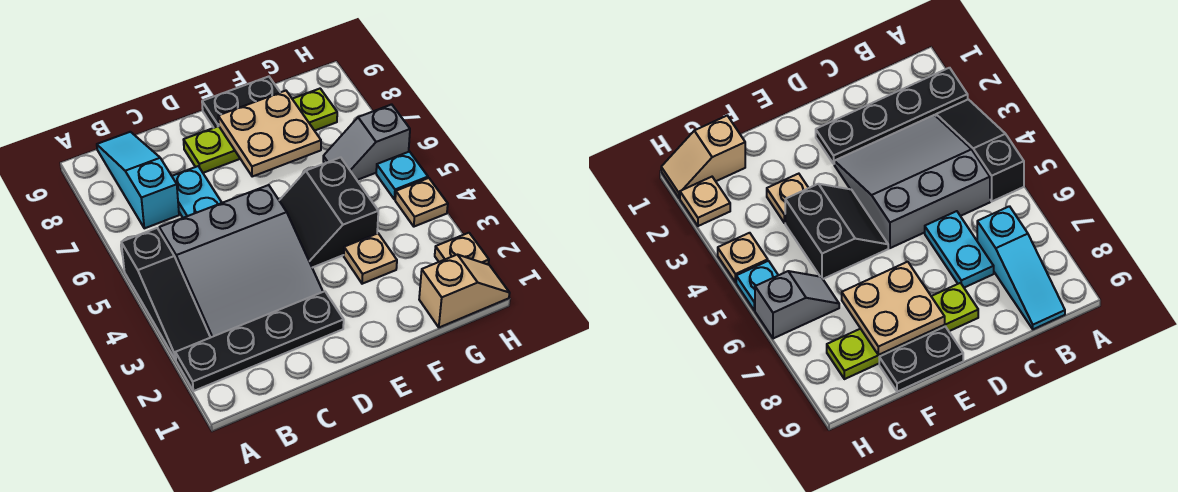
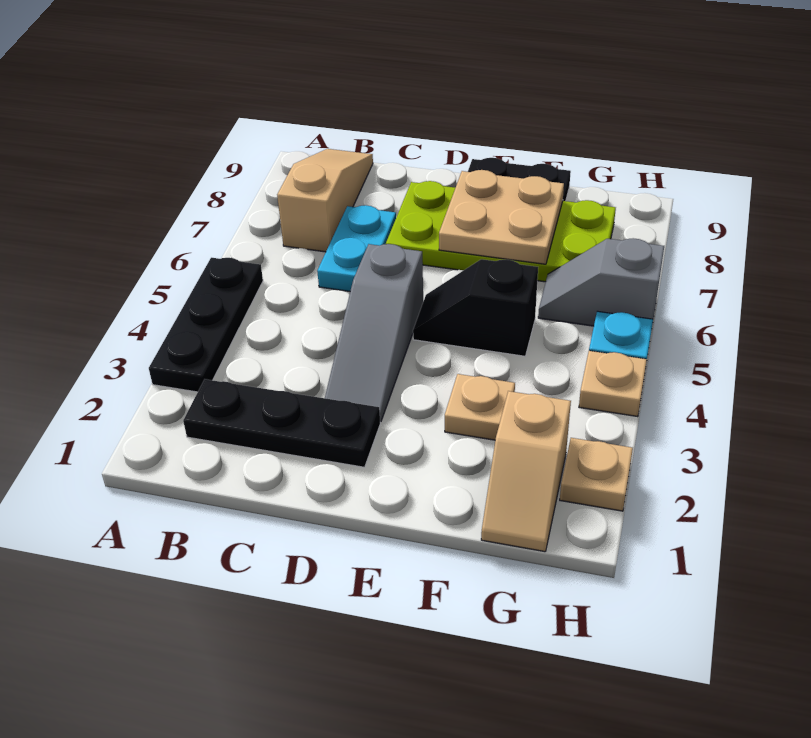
black plate A2:D2 level 1 -> black plate B2:D2 level 1
black slope A3:A5 level 1 top 5 -> black plate A3:A5 level 1
grey slope B3:D5 level 1 top 5 -> grey slope D3:D5 level 1 top 5
cyan slope B7:B9 level 1 top 7 -> tan slope B7:B9 level 1 top 7
lime plate D8:G8 level 1 -> lime plate D7:G8 level 1
black slope E4:F5 level 1 top F -> black slope E5:F5 level 1 top F
tan slope G1:H1 level 1 top G -> tan slope G1:G2 level 1 top 2

